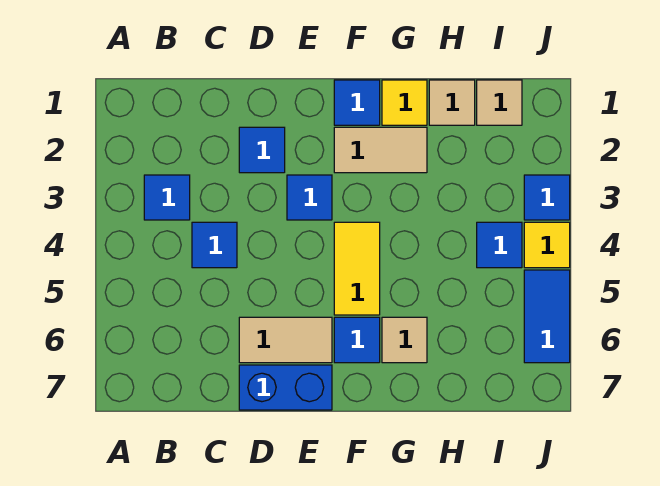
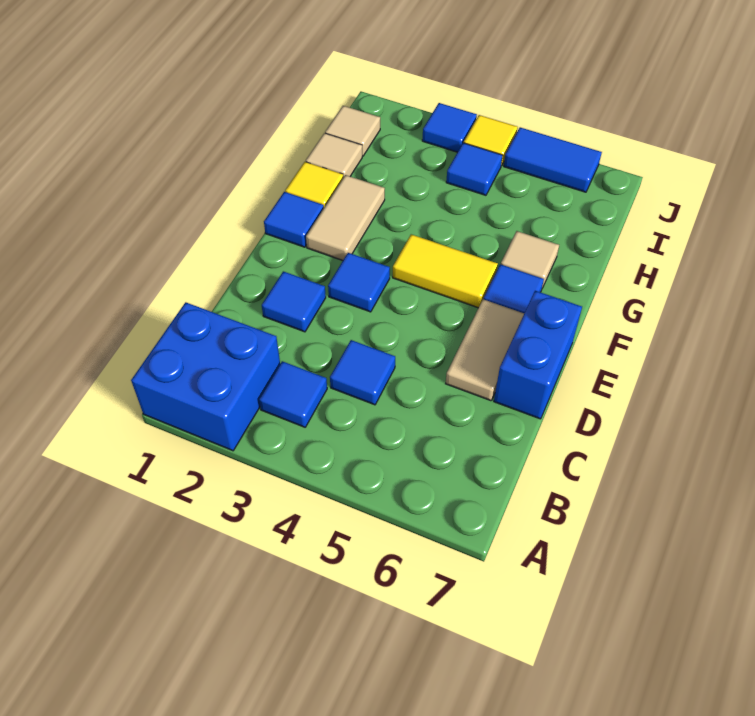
none -> blue brick A1:B2 level 1

